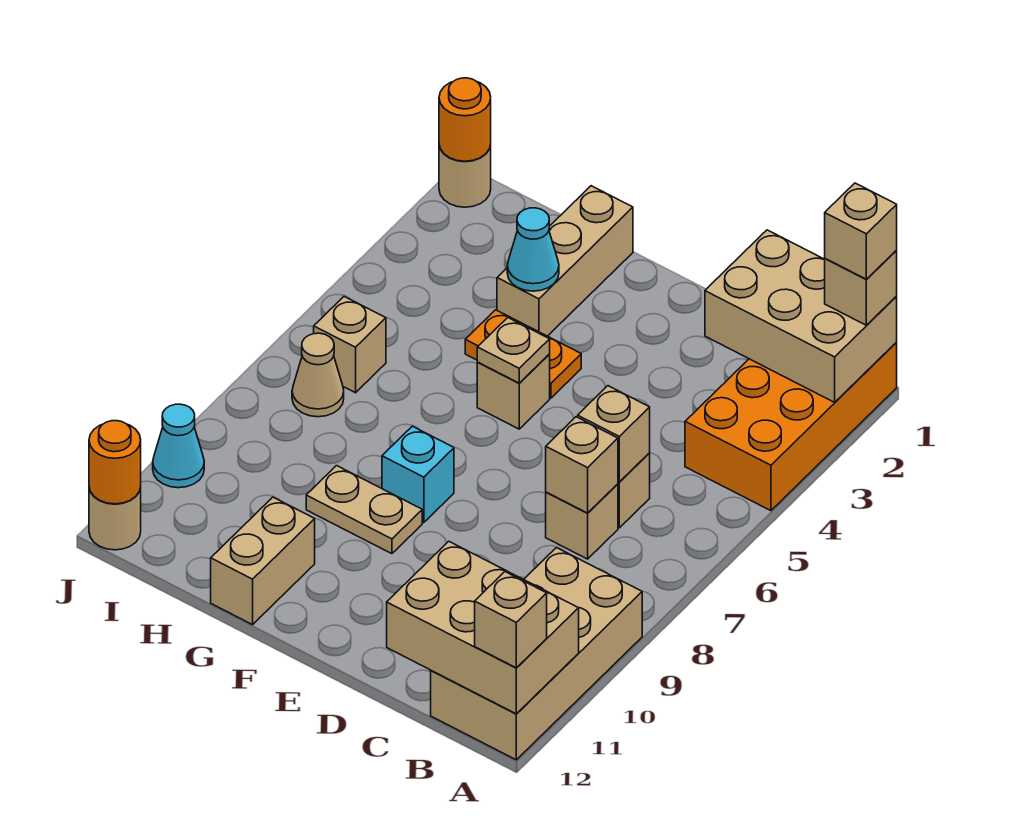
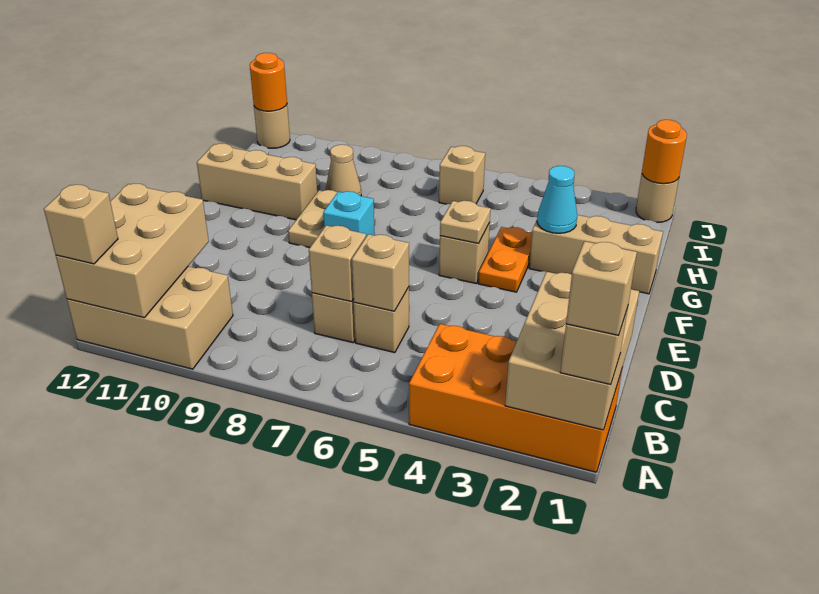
tan brick A9:B12 level 1 -> tan brick A10:B12 level 1
tan brick G11:G12 level 1 -> tan brick G10:G12 level 1
tan cone I7 level 1 -> tan cone H9 level 1
cyan cone J10 level 1 -> none

